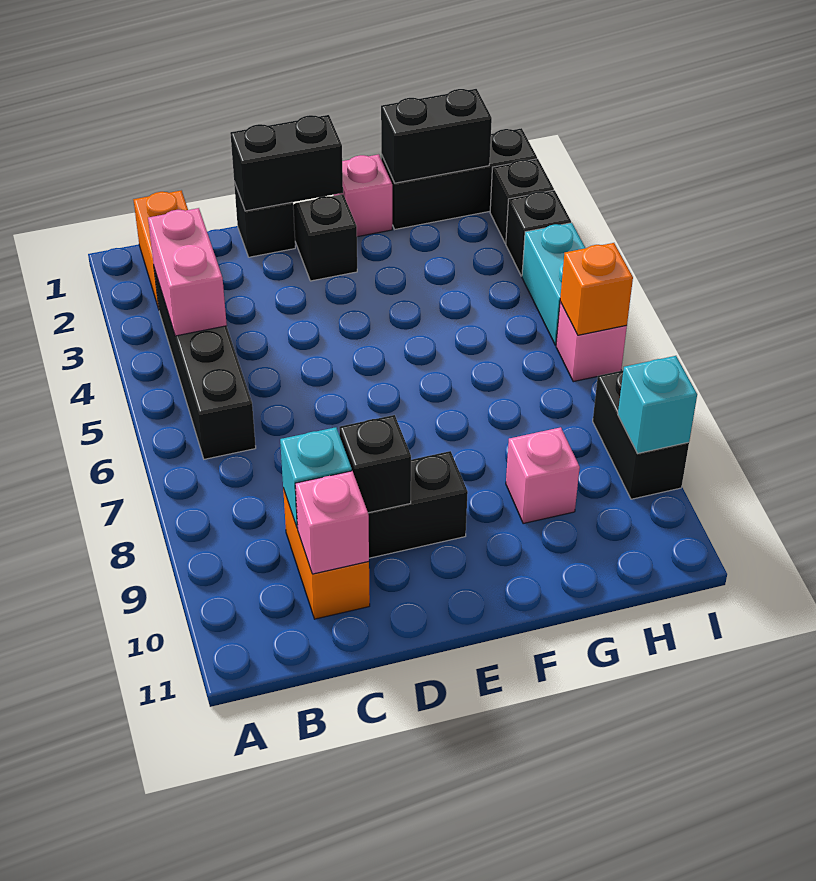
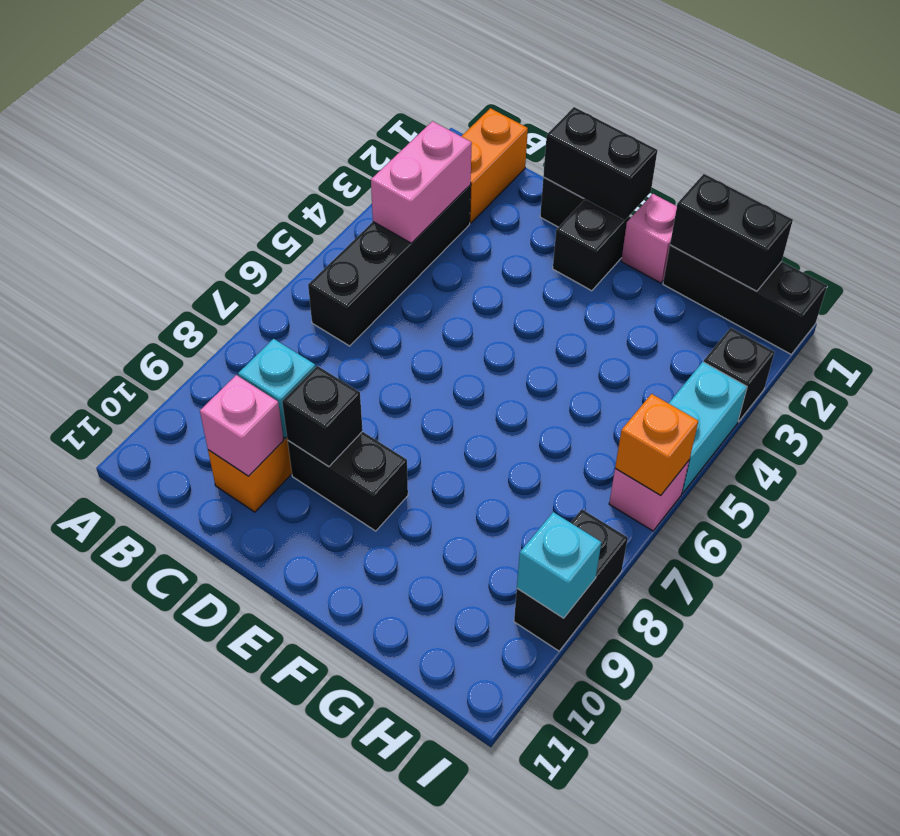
pink brick G9 level 1 -> none
black brick I2 level 1 -> none

